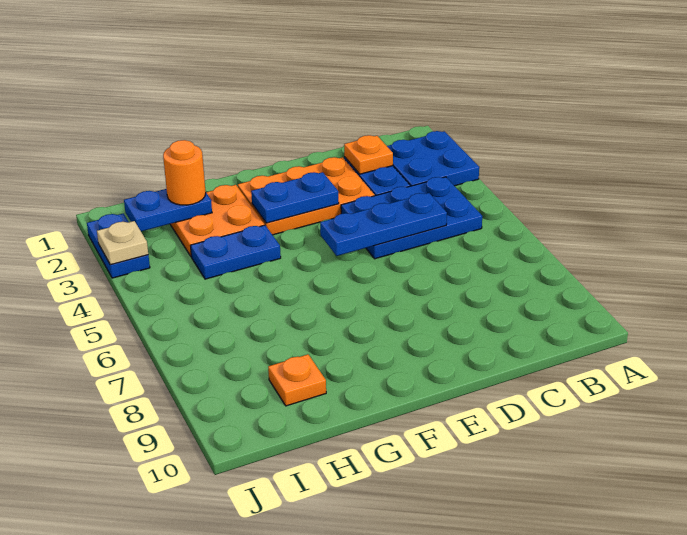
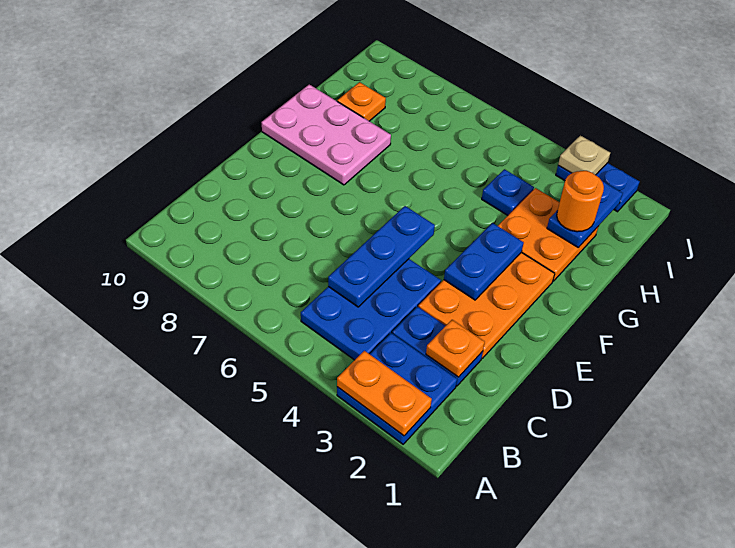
none -> orange plate A2:A3 level 2
none -> pink plate F8:G10 level 1
blue plate G4:H4 level 1 -> blue plate H4 level 1

